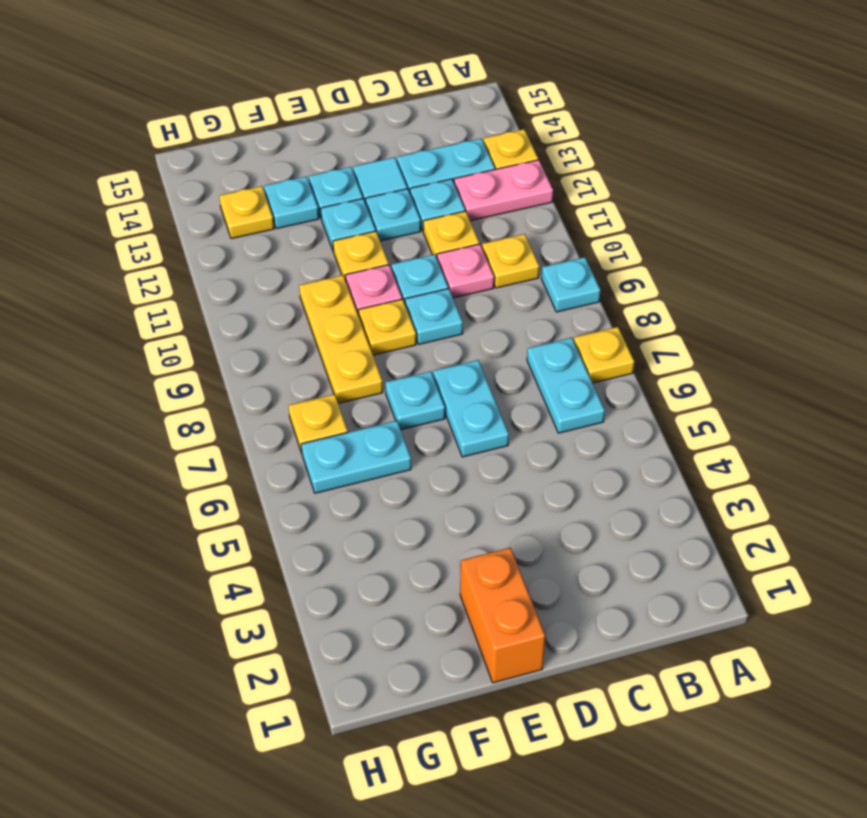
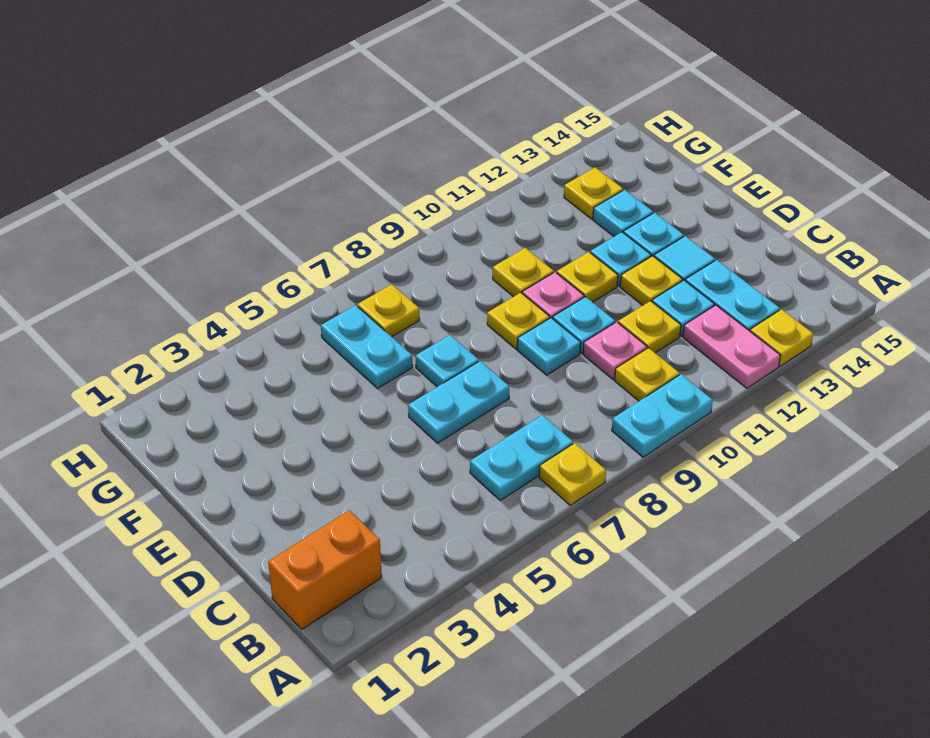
cyan plate A9 level 1 -> cyan plate A9:A10 level 1
cyan plate D12 level 1 -> yellow plate D12 level 1
orange brick E1:E2 level 1 -> orange brick B1:B2 level 1
yellow plate F8:F10 level 1 -> yellow plate F10 level 1

